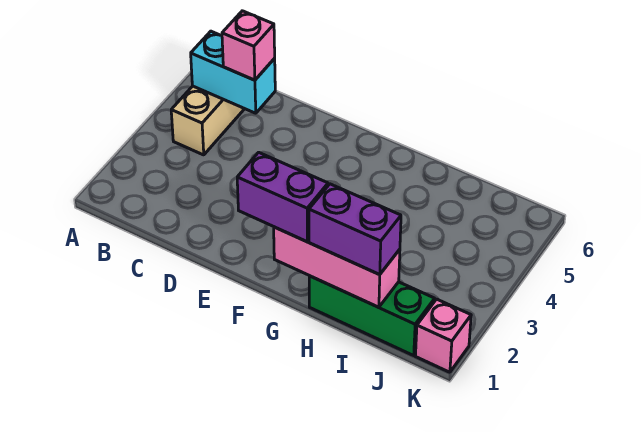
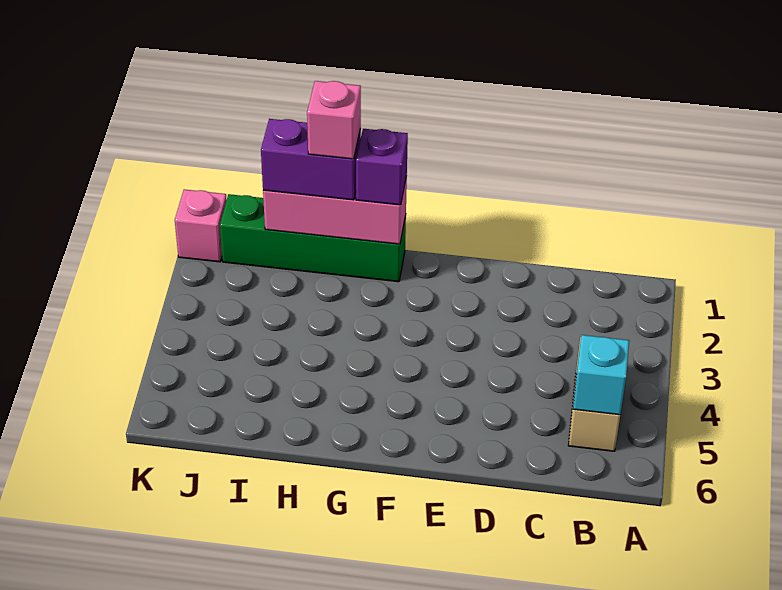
cyan brick B5:C5 level 2 -> cyan brick B5 level 2
pink brick C5 level 3 -> pink brick H1 level 4
purple brick F1:G1 level 3 -> purple brick G1 level 3
green brick H1:J1 level 1 -> green brick G1:J1 level 1

